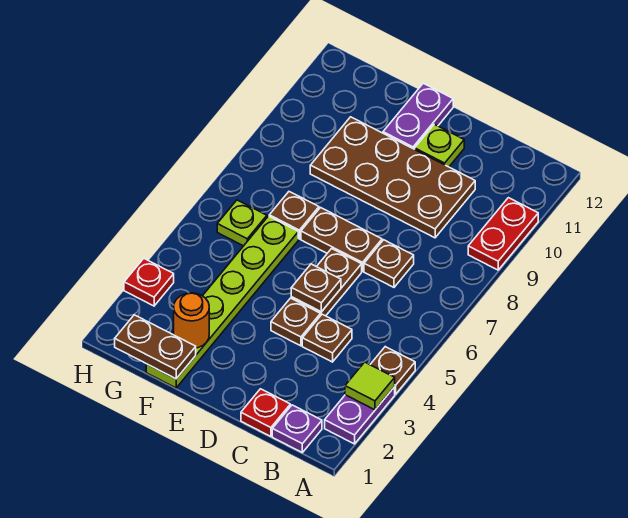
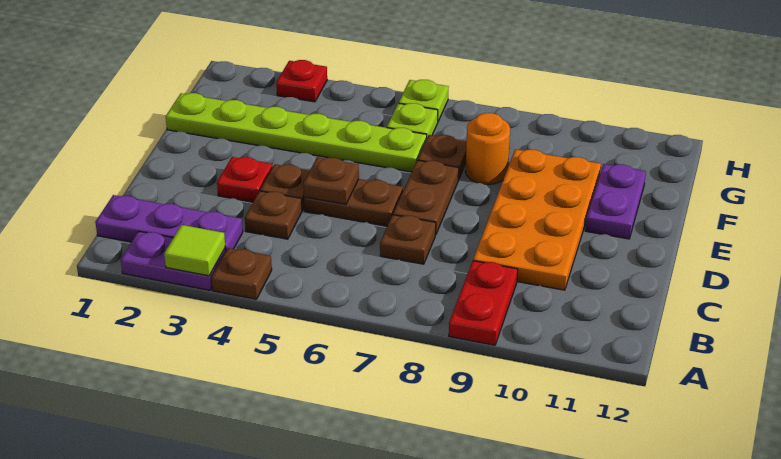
red plate A9:A10 level 1 -> red plate A9:B9 level 1
purple plate B1 level 1 -> purple plate B1:B3 level 1
red plate C1 level 1 -> red plate D3 level 1
brown plate C9:F10 level 1 -> orange plate C9:F10 level 1
lime plate D11 level 1 -> lime plate H6 level 1
purple plate E11:E12 level 1 -> purple plate E11:F11 level 1
brown plate F1:G1 level 2 -> none
orange round brick F2 level 2 -> orange round brick F8 level 1

